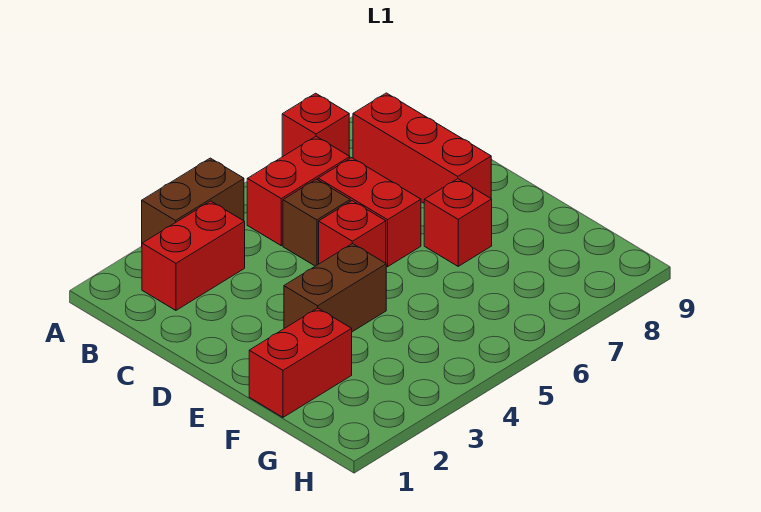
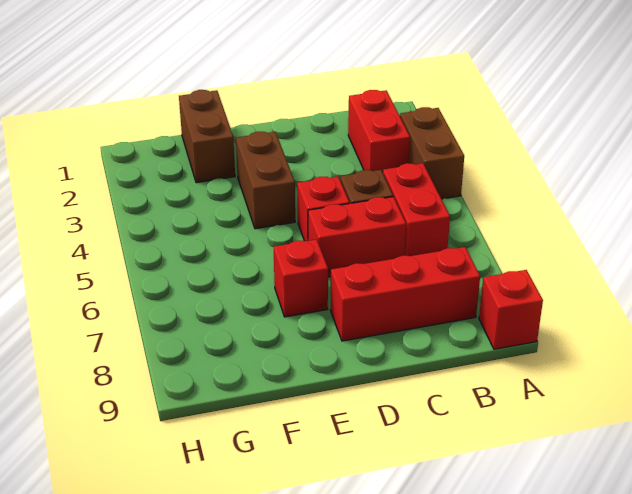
red brick A7 level 1 -> red brick A9 level 1
red brick F1:F2 level 1 -> brown brick F1:F2 level 1

